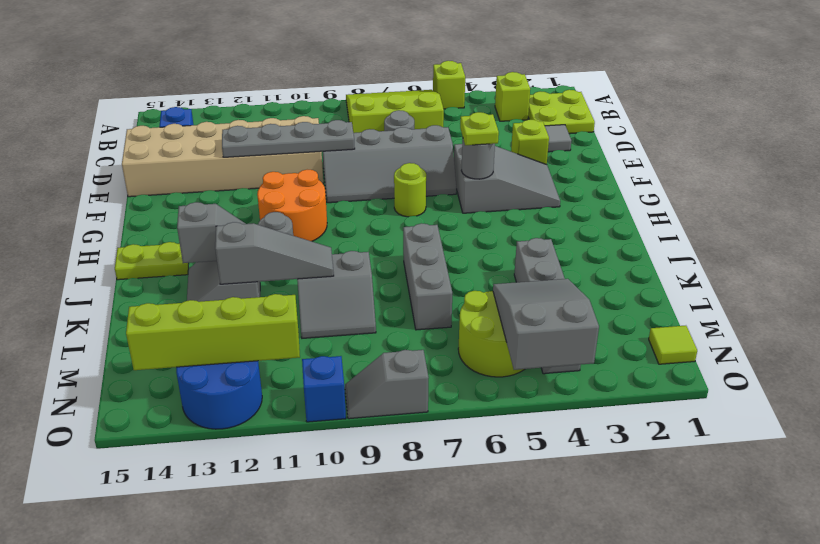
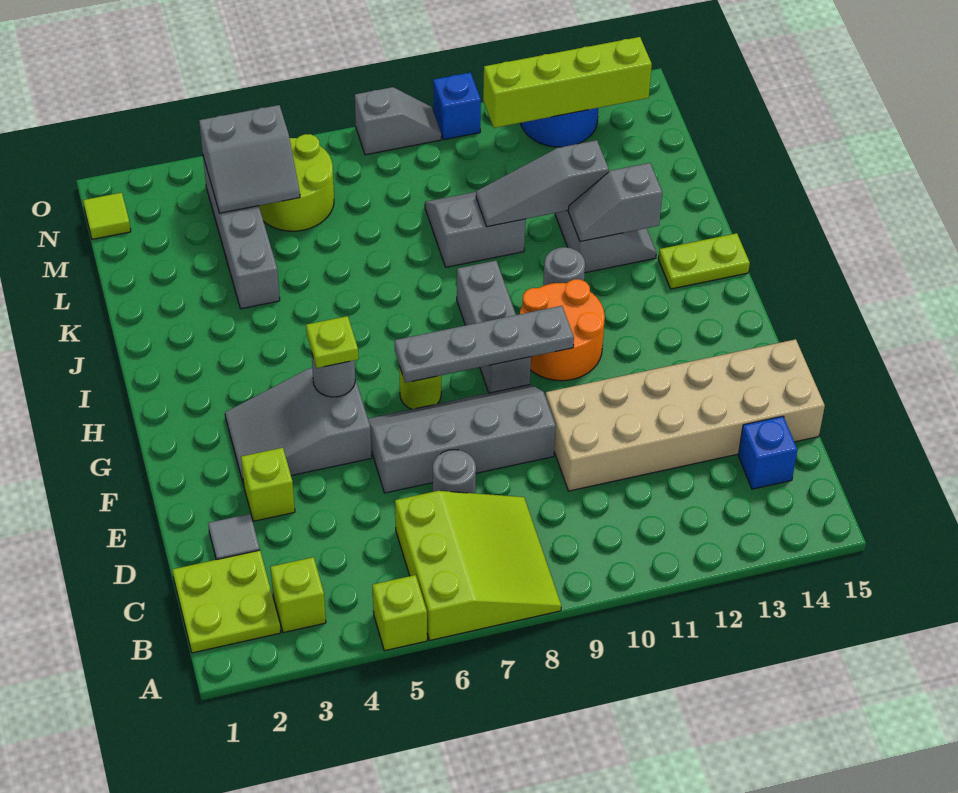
lime slope A6:C8 level 1 top C -> lime slope A6:C8 level 1 top 6
grey plate E9:E12 level 2 -> grey plate G7:G10 level 2
grey brick J7:L7 level 1 -> grey brick G9:I9 level 1
grey slope M4:O5 level 2 top O -> grey slope M4:N5 level 2 top N

